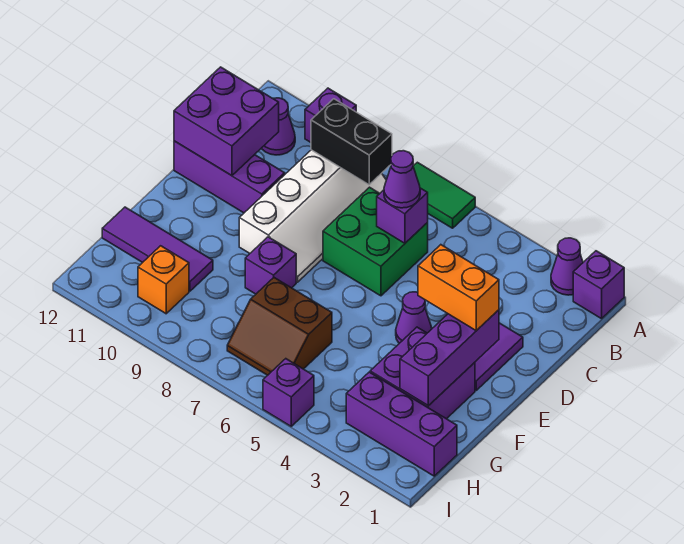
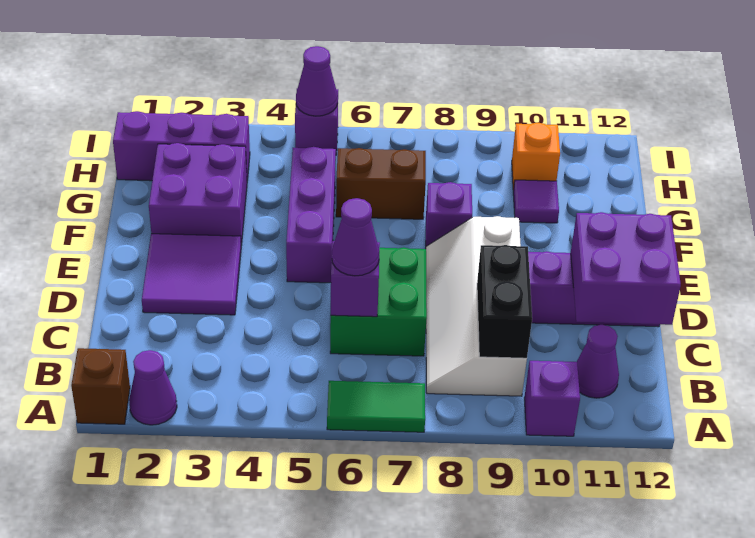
purple brick A1 level 1 -> brown brick A1 level 1
black brick B8:B9 level 2 -> black brick B9:C9 level 2
purple brick E2:G2 level 2 -> purple brick E5:G5 level 1
orange brick E2:E3 level 3 -> none
purple cone E4 level 1 -> purple cone I5 level 2
purple tile G10:G12 level 1 -> purple tile G10 level 1

